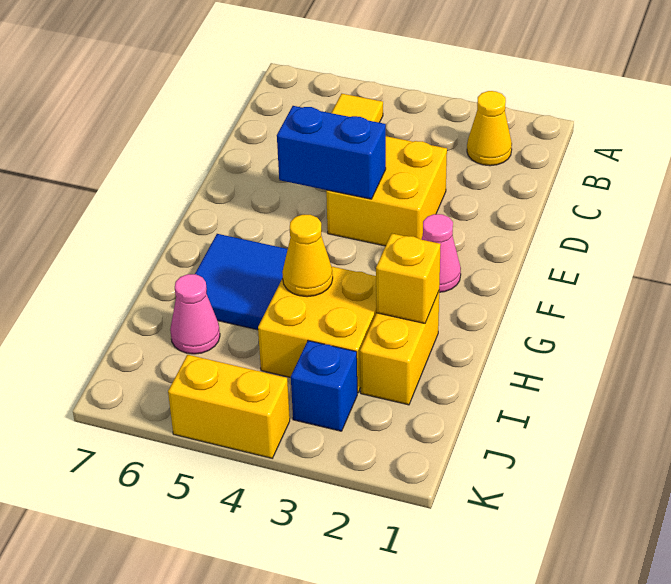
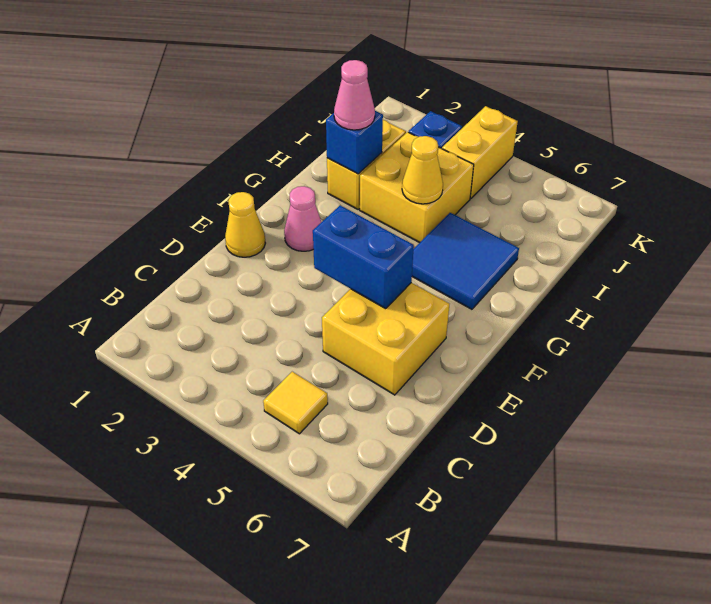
yellow cone B2 level 1 -> yellow cone E1 level 1
yellow brick D3:E4 level 1 -> yellow brick D5:E6 level 1
yellow brick H2 level 2 -> blue brick H2 level 2
pink cone I6 level 1 -> pink cone H2 level 3
yellow brick K4:K5 level 1 -> yellow brick J4:K4 level 1

